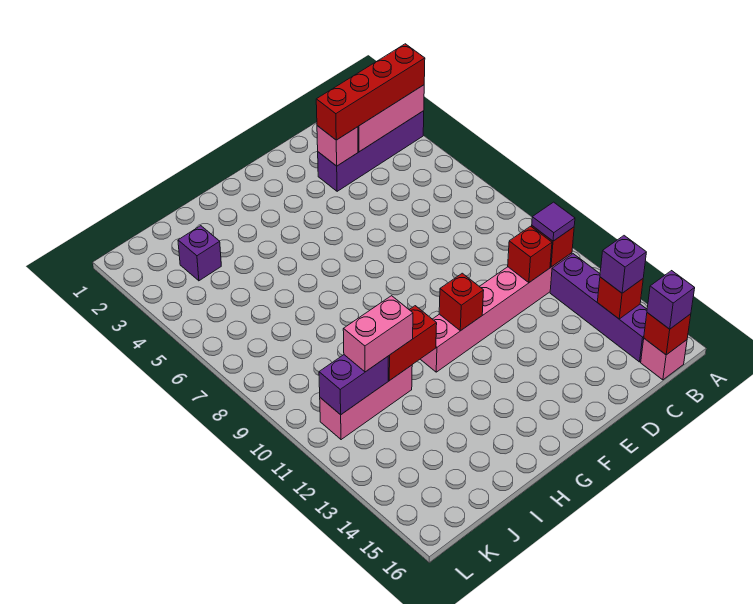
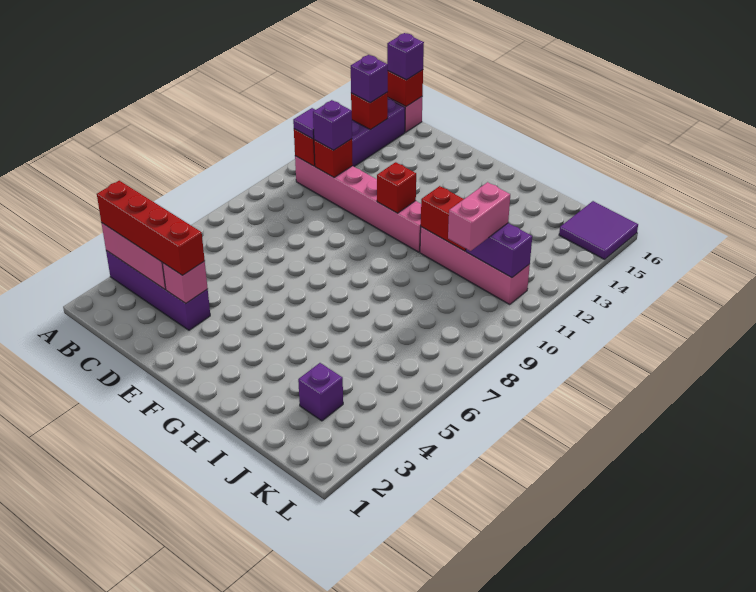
none -> purple brick C11 level 3
pink brick I11:K11 level 1 -> pink brick H11:K11 level 1
pink brick I11:J11 level 3 -> pink brick J10:J11 level 3
none -> purple tile K15:L16 level 1

